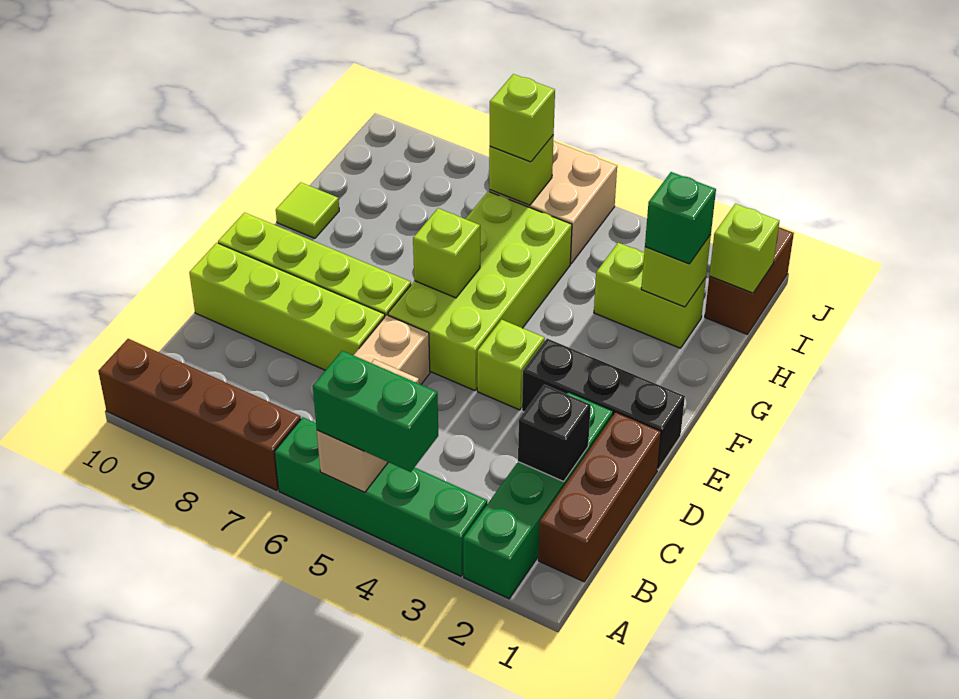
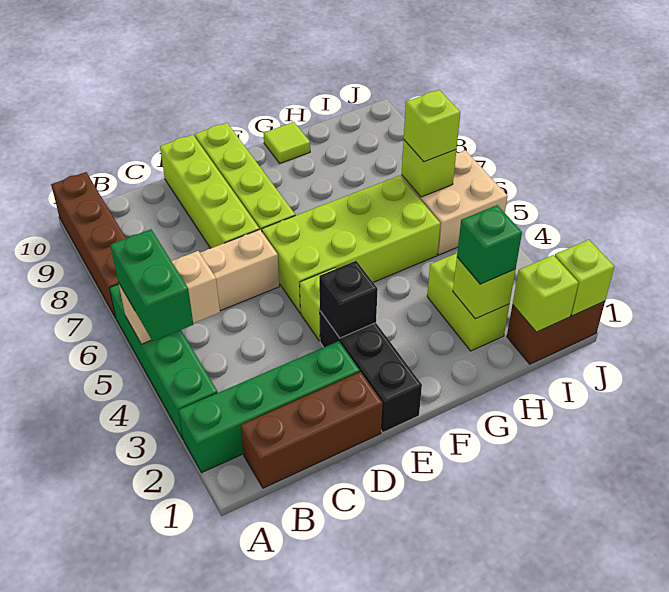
black brick C2 level 2 -> black brick E3 level 2
lime brick F6 level 2 -> lime brick J1 level 2

